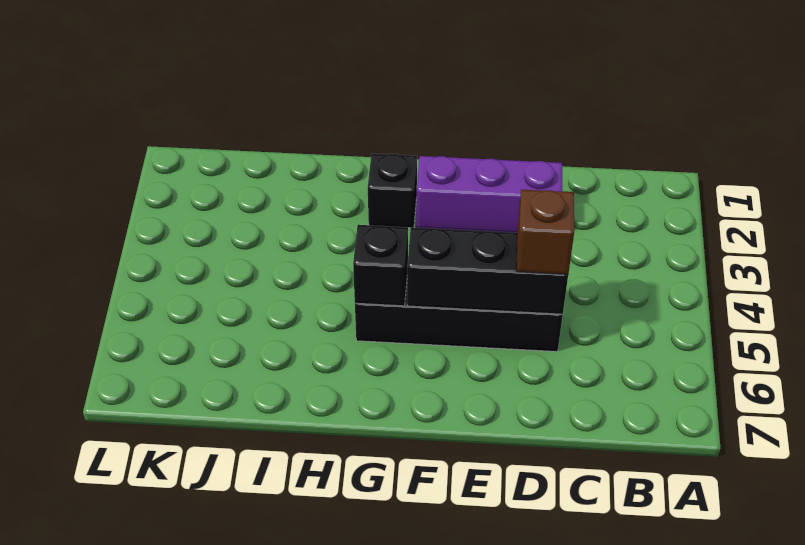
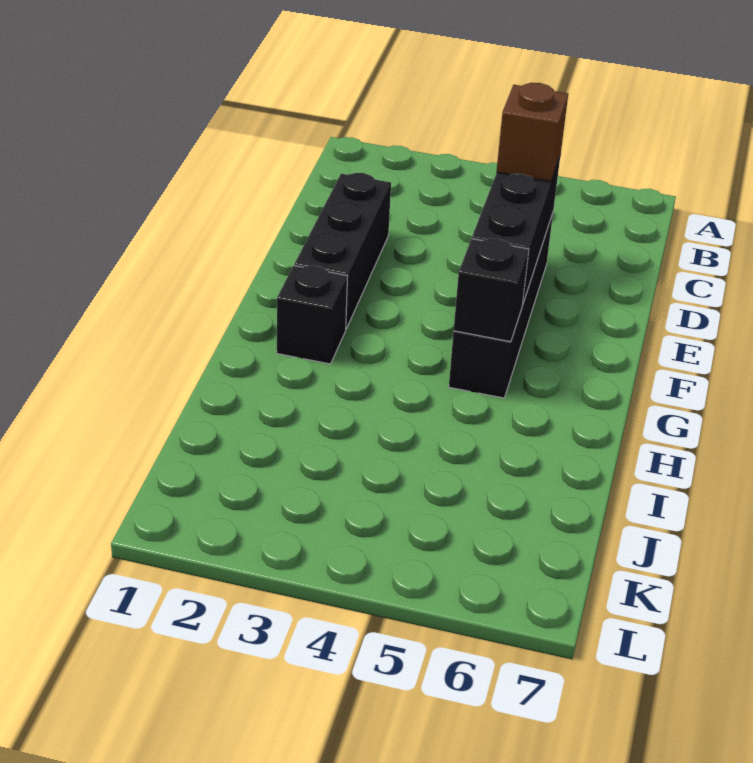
purple brick D2:F2 level 1 -> black brick D2:F2 level 1

